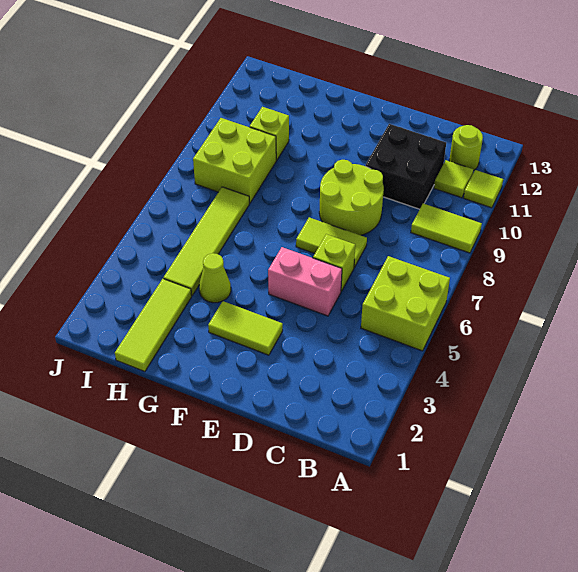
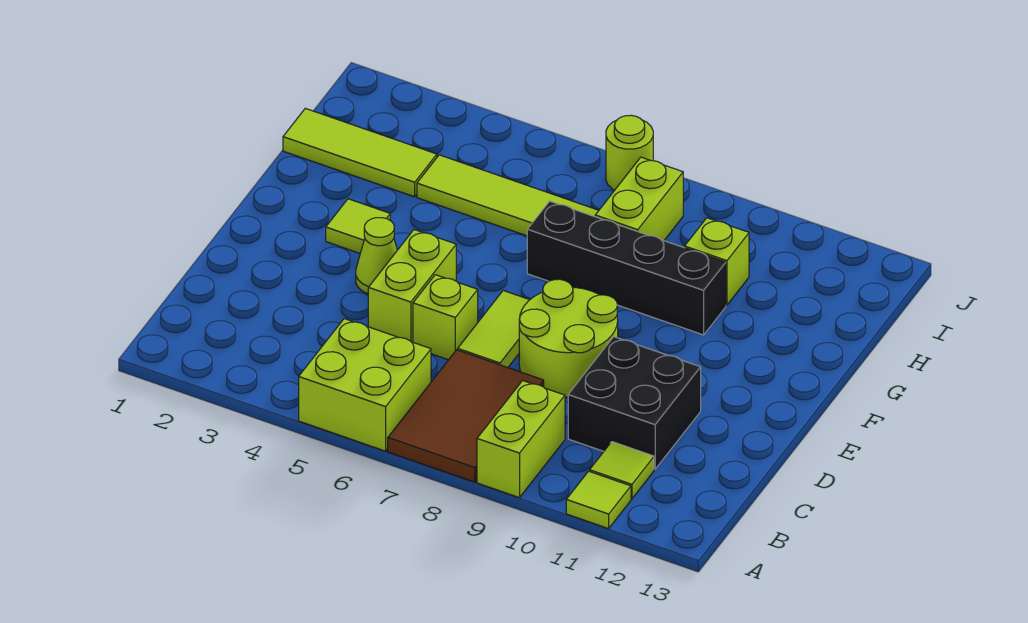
none -> brown tile A7:C8 level 1
lime tile A9:B9 level 1 -> lime brick A9:B9 level 1
lime round brick B12 level 1 -> lime round brick J7 level 1
pink brick D5:E5 level 1 -> lime brick D5:E5 level 1
lime tile E3:F3 level 1 -> lime tile F3 level 1
lime cone G4 level 1 -> lime cone E4 level 1
none -> black brick G7:G10 level 1
lime brick H8:I9 level 1 -> lime brick H8:I8 level 1

